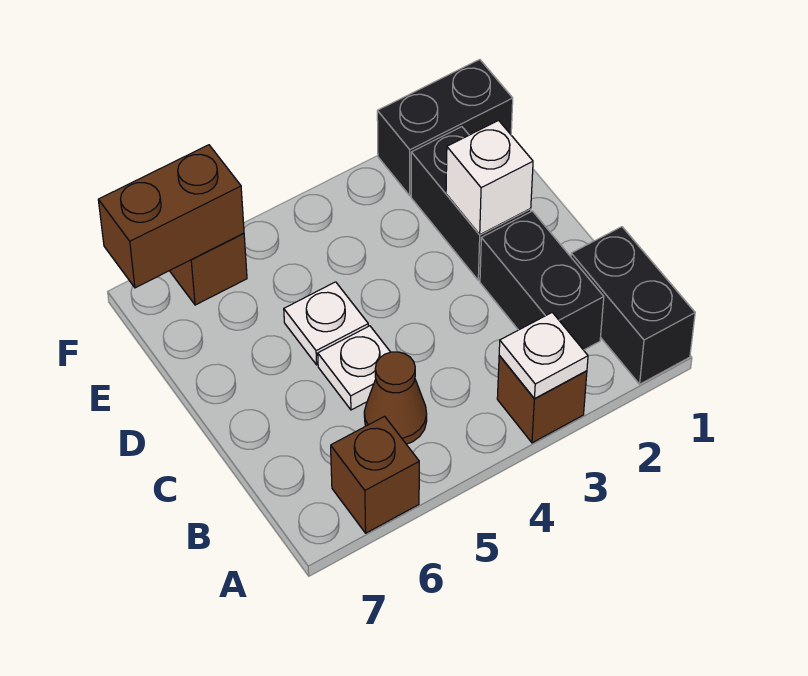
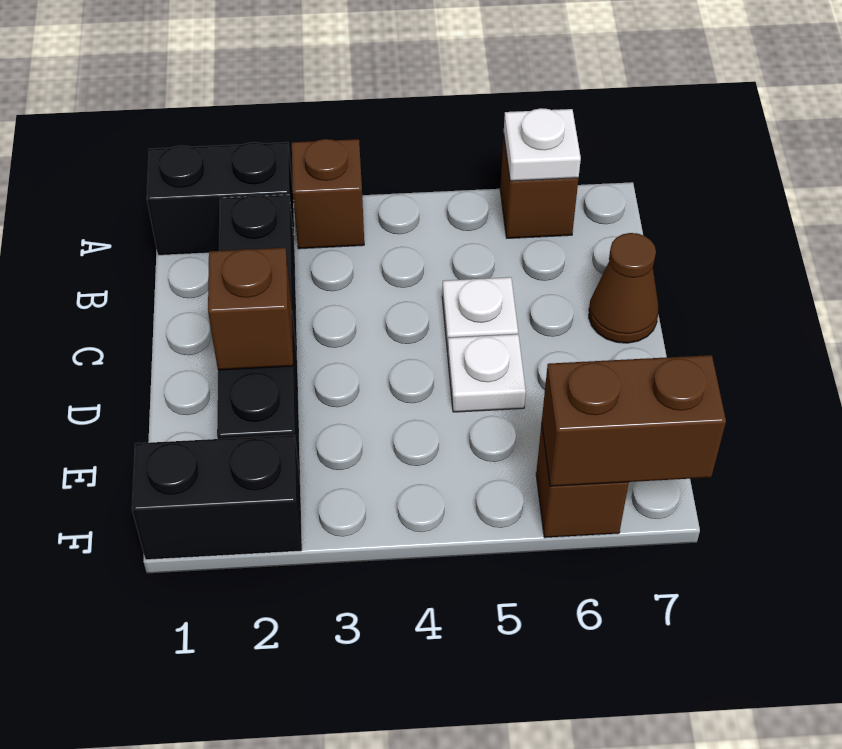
black brick A1:B1 level 1 -> black brick A1:A2 level 1
white plate A3 level 2 -> white plate A6 level 2
brown cone B5 level 1 -> brown cone C7 level 1
white brick D2 level 2 -> brown brick D2 level 2

